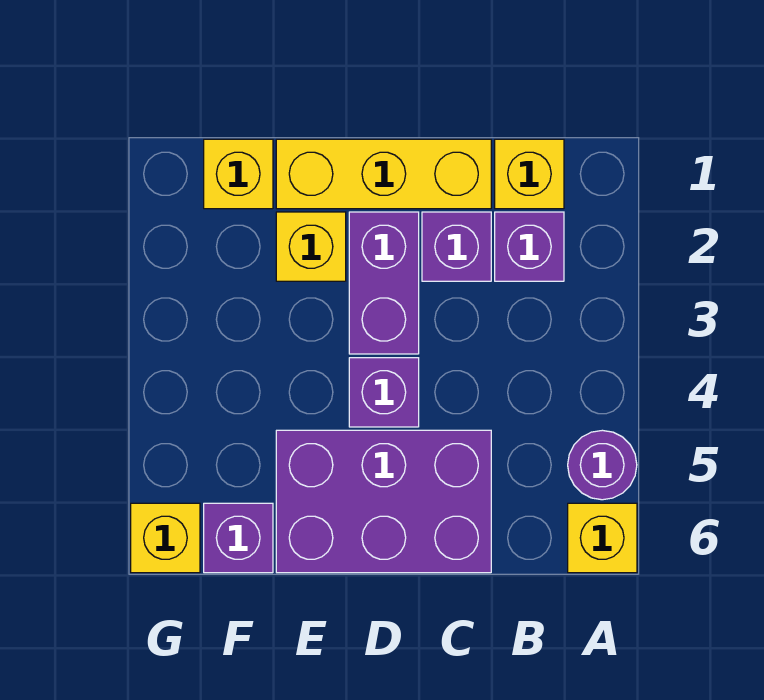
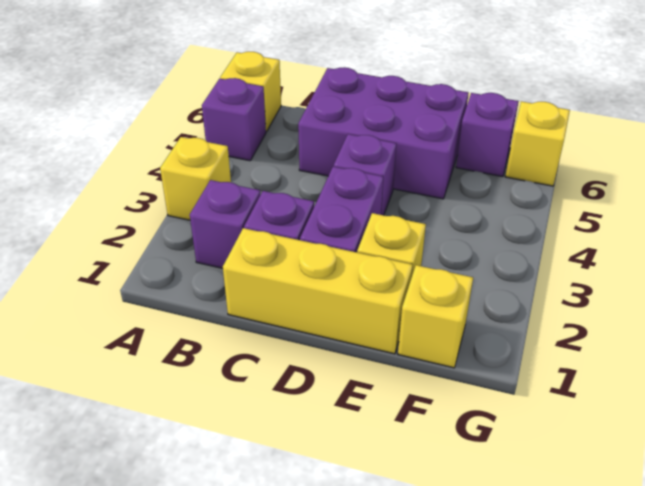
purple round brick A5 level 1 -> purple brick A5 level 1
yellow brick B1 level 1 -> yellow brick A3 level 1

